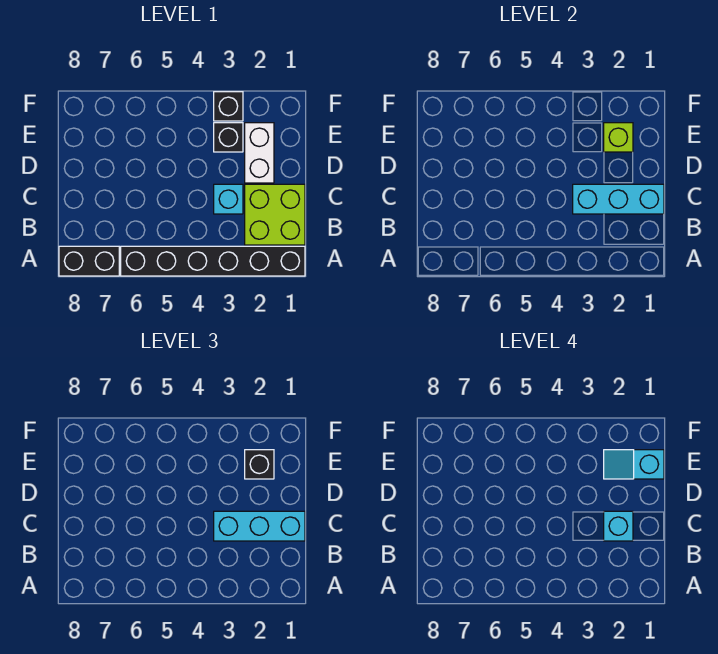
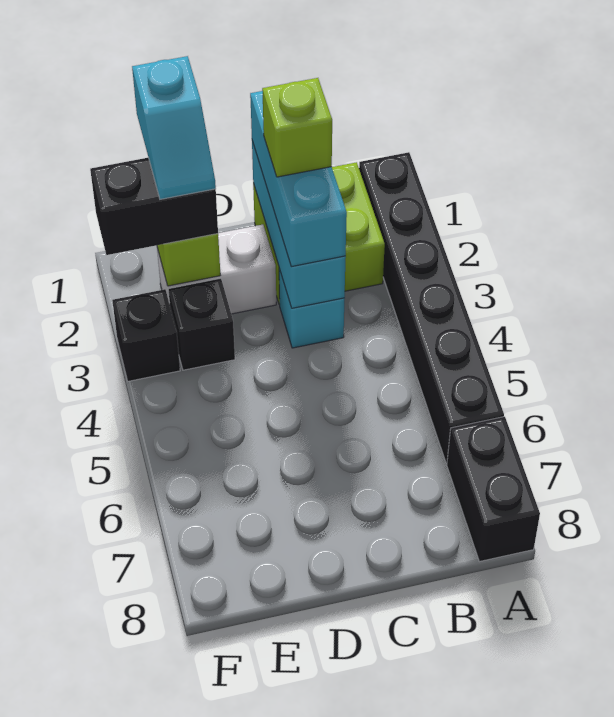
cyan brick C2 level 4 -> lime brick C2 level 4
black brick E2 level 3 -> black brick E2:F2 level 3

